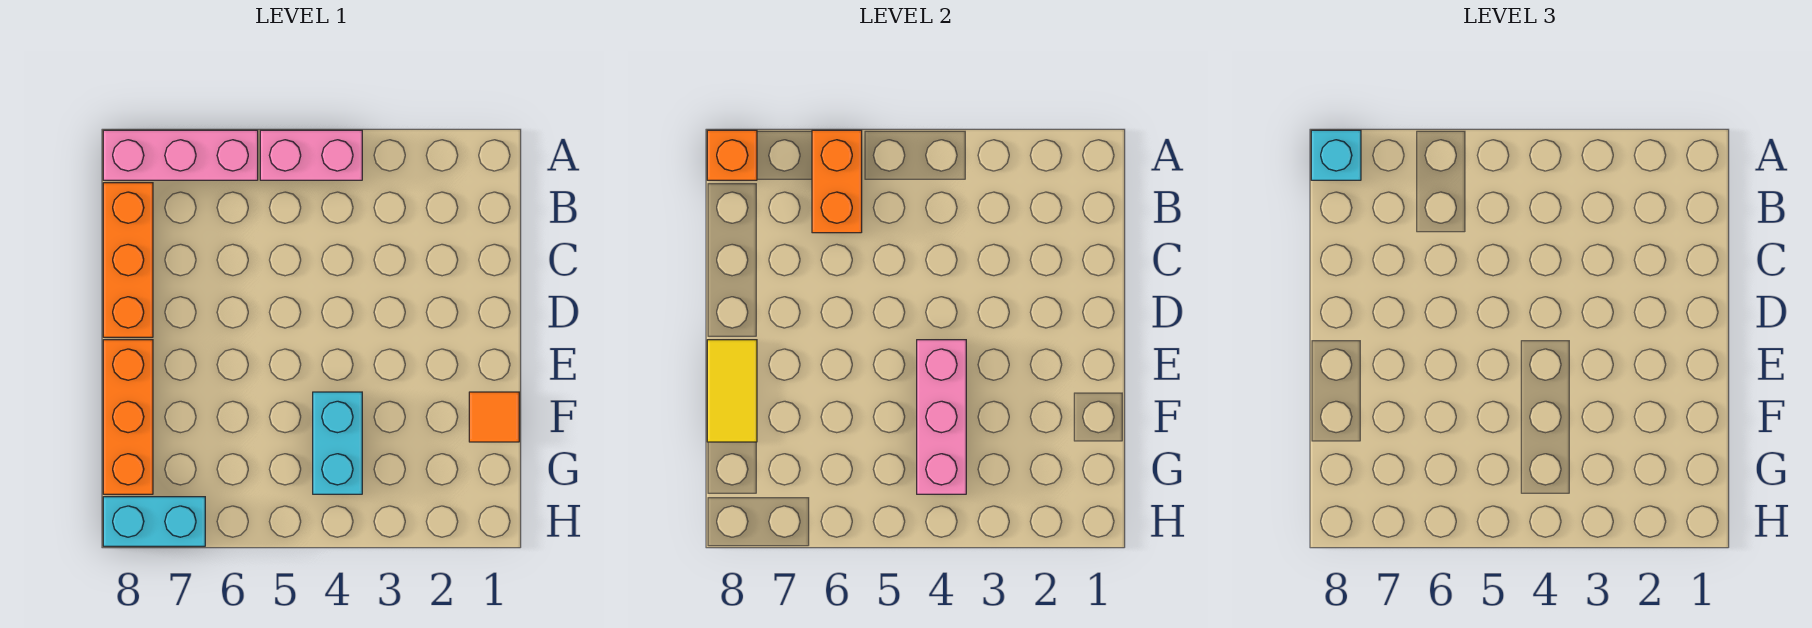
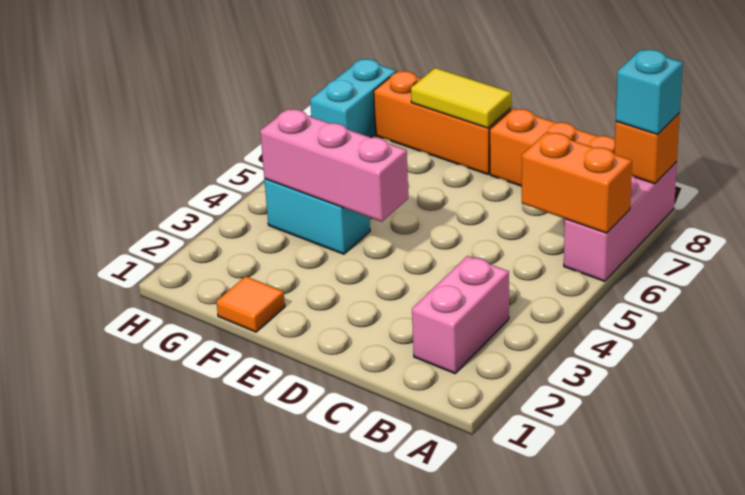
pink brick A4:A5 level 1 -> pink brick B2:B3 level 1

